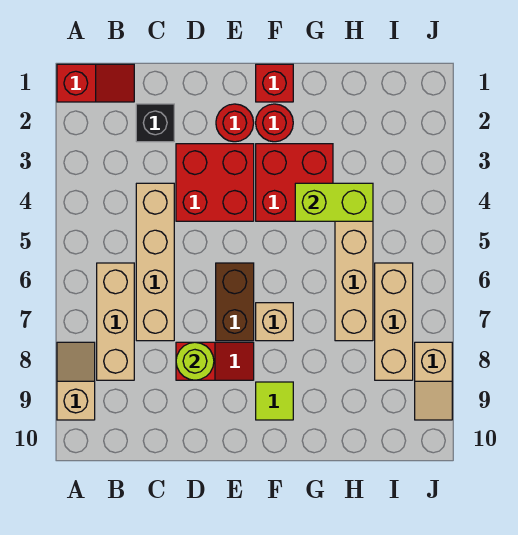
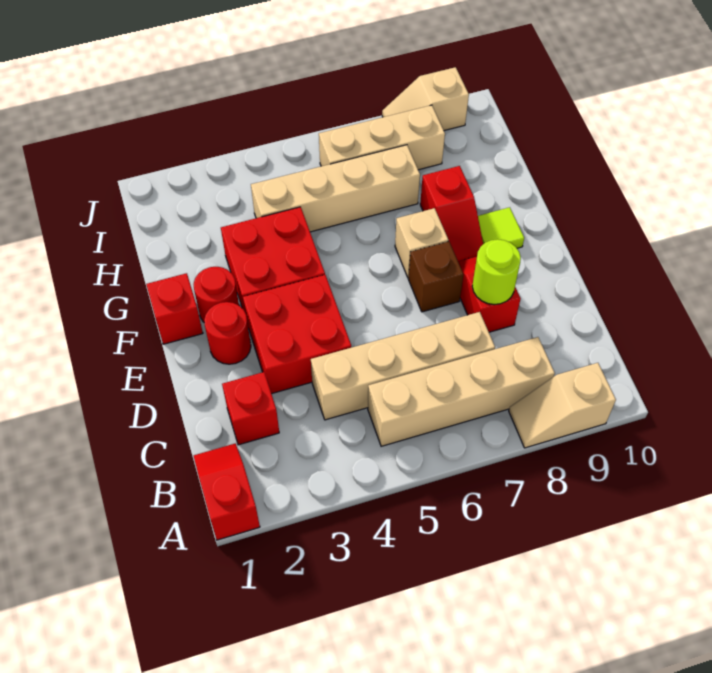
tan brick B6:B8 level 1 -> tan brick B5:B8 level 1
black brick C2 level 1 -> red brick C2 level 1
brown brick E6:E7 level 1 -> brown brick E7 level 1
none -> red slope F8:G8 level 1 top G
lime brick G4:H4 level 2 -> none
tan slope J8:J9 level 1 top 8 -> tan slope J8:J9 level 1 top 9

